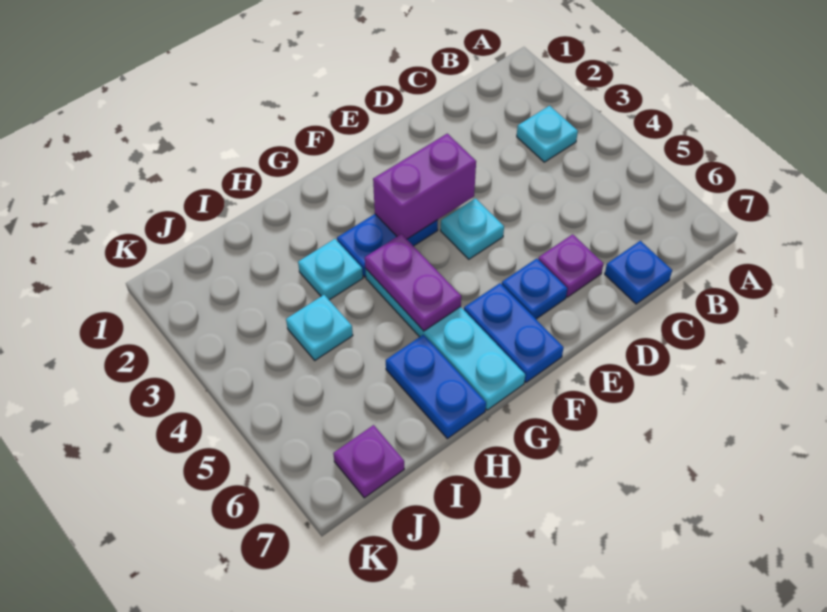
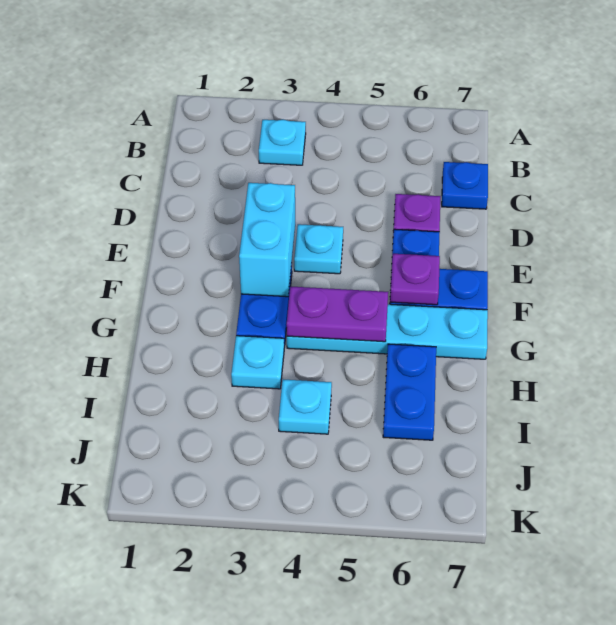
purple brick E3:F3 level 2 -> cyan brick E3:F3 level 2
blue plate H6:H7 level 1 -> blue plate H6:I6 level 1
purple plate J7 level 1 -> purple plate F6 level 2

